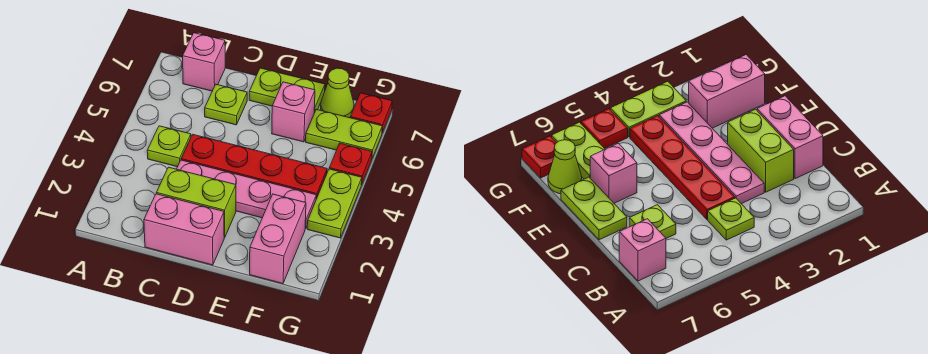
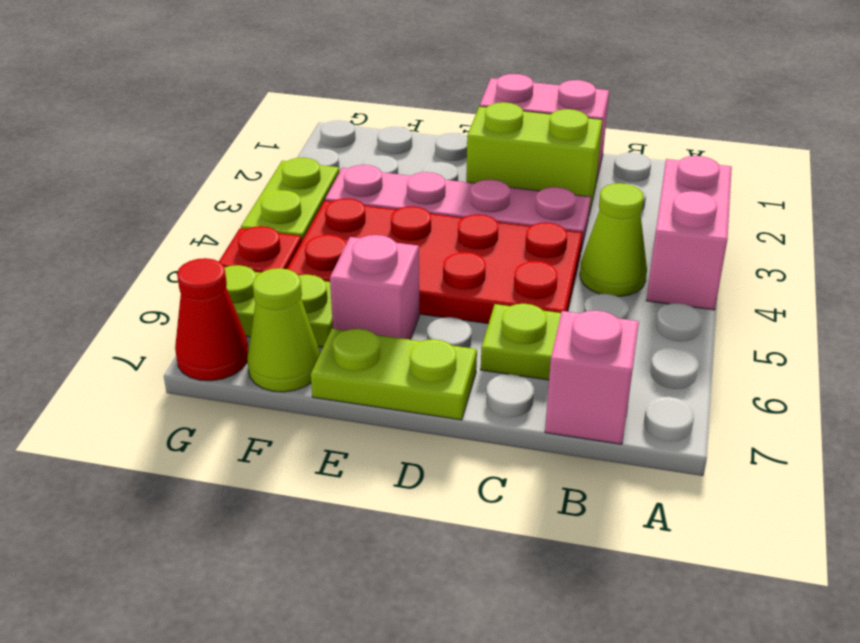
lime plate B4 level 1 -> lime cone B4 level 1
red plate C4:F4 level 1 -> red plate C4:F5 level 1
pink brick F1:F2 level 1 -> pink brick A3:A4 level 1
red plate G7 level 1 -> red cone G7 level 1

